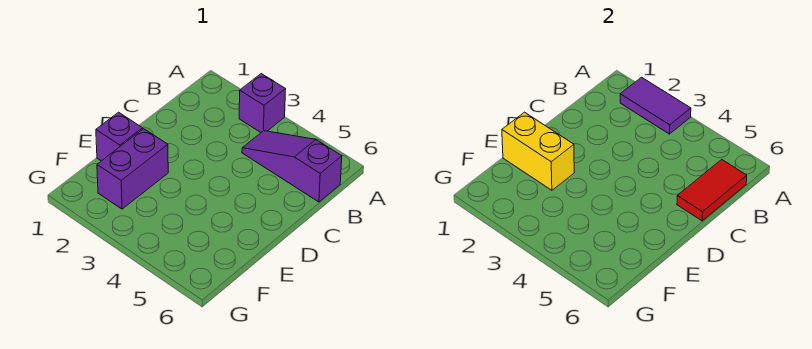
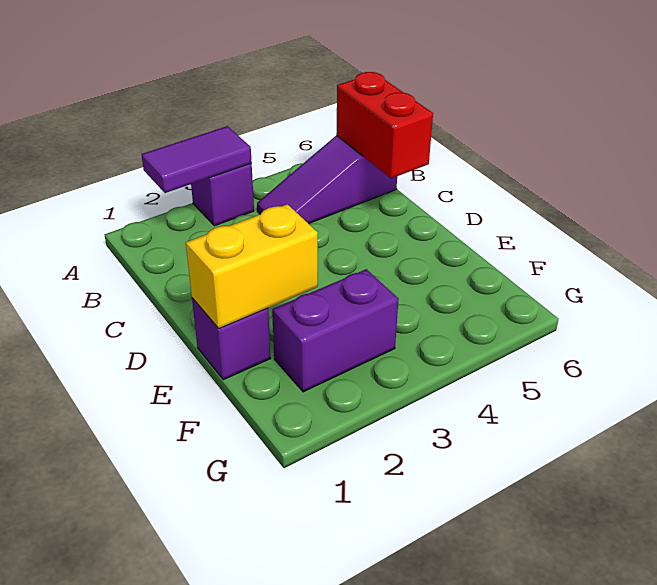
red tile B6:C6 level 2 -> red brick B6:C6 level 2
purple brick E2:F2 level 1 -> purple brick F2:F3 level 1

